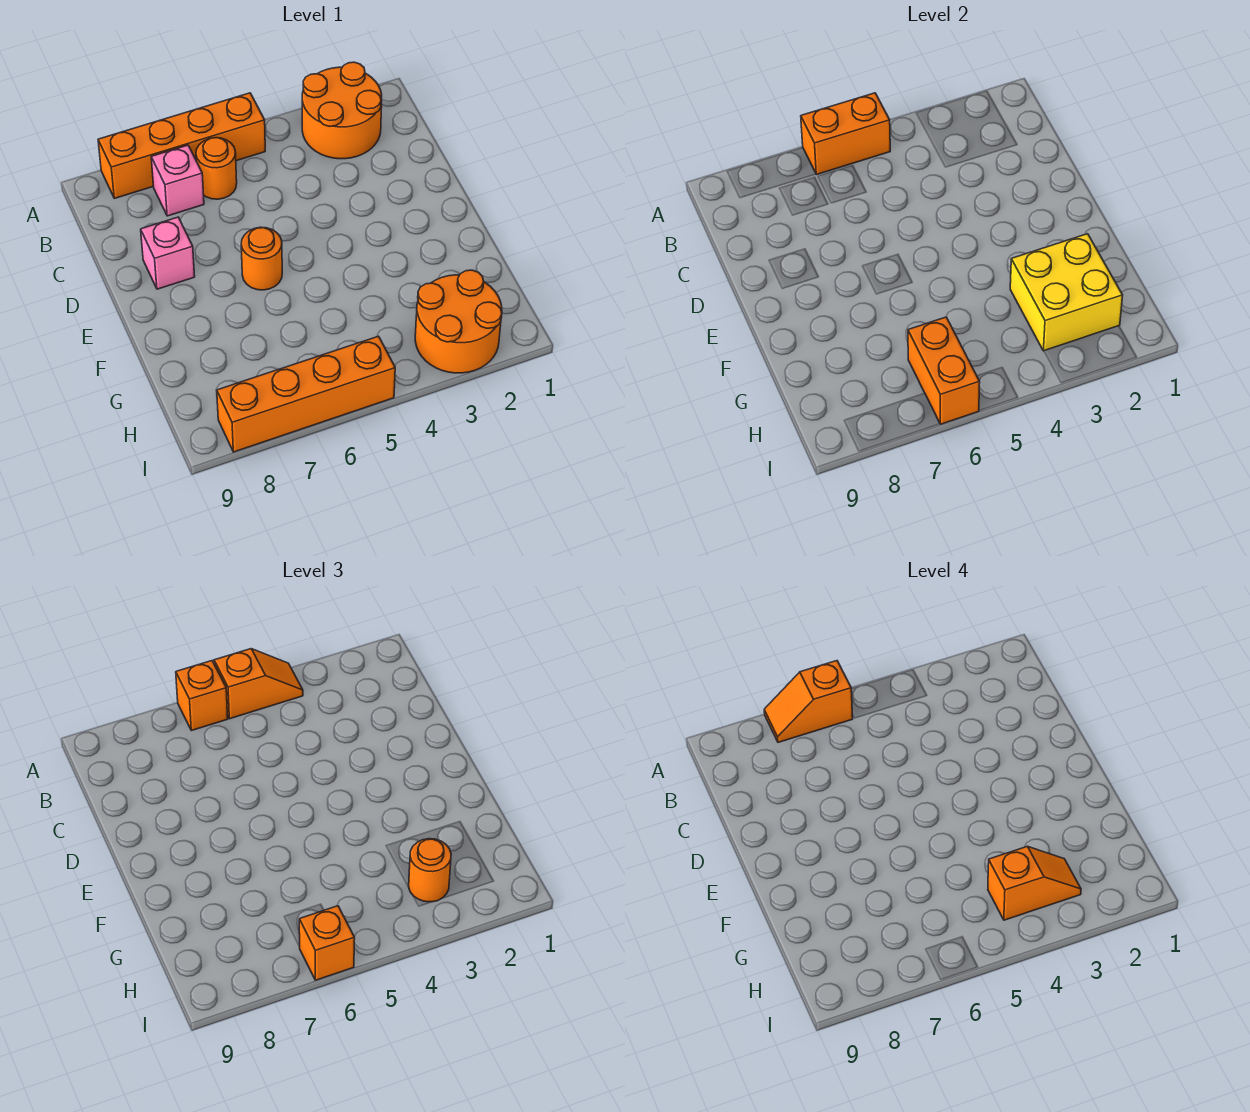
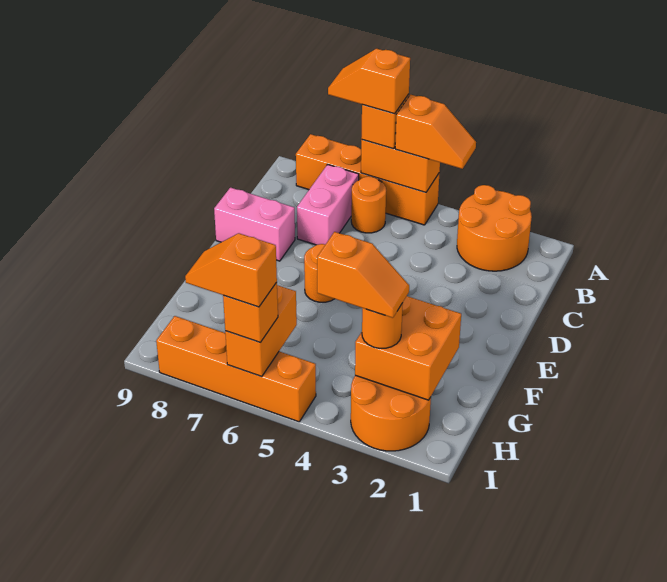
pink brick B7 level 1 -> pink brick B7:C7 level 1
pink brick D8 level 1 -> pink brick D8:D9 level 1
yellow brick G2:H3 level 2 -> orange brick G2:H3 level 2
none -> orange slope I6:I7 level 4 top 6

